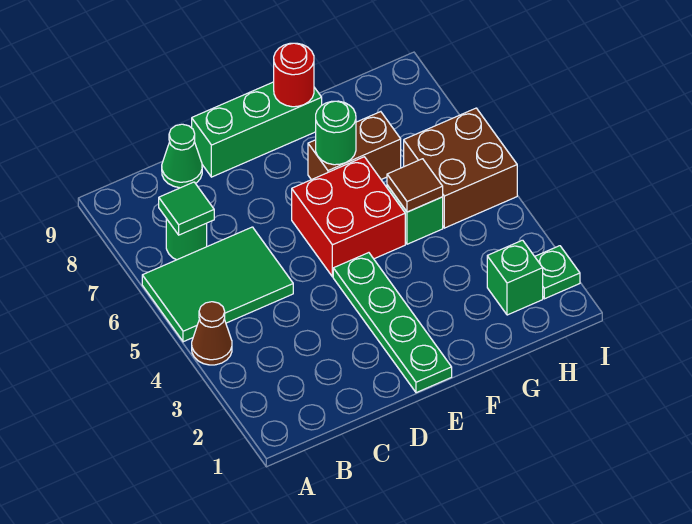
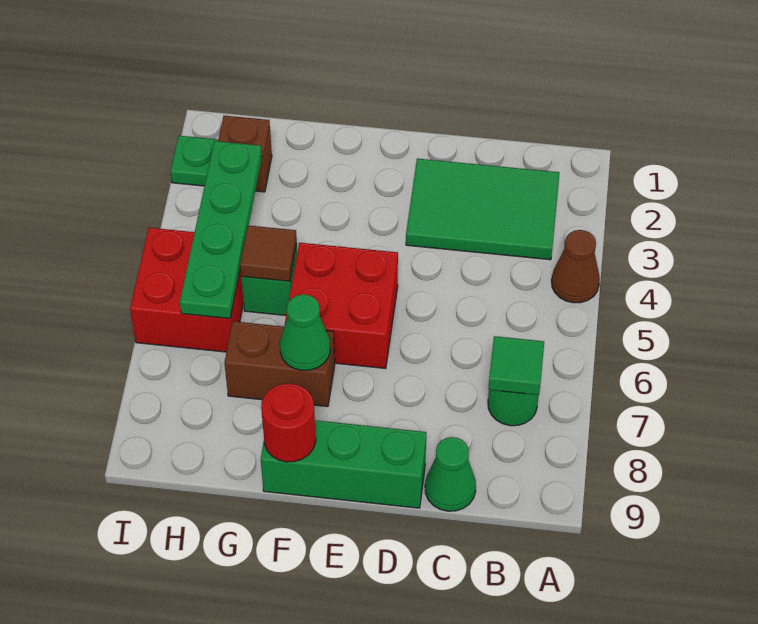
green tile A5:C6 level 1 -> green tile B2:D3 level 1
green plate E1:E4 level 1 -> green plate H3:H6 level 2
green round brick F7 level 2 -> green cone F7 level 2
green brick H2 level 1 -> brown brick H2 level 1
brown brick H5:I6 level 1 -> red brick H5:I6 level 1

